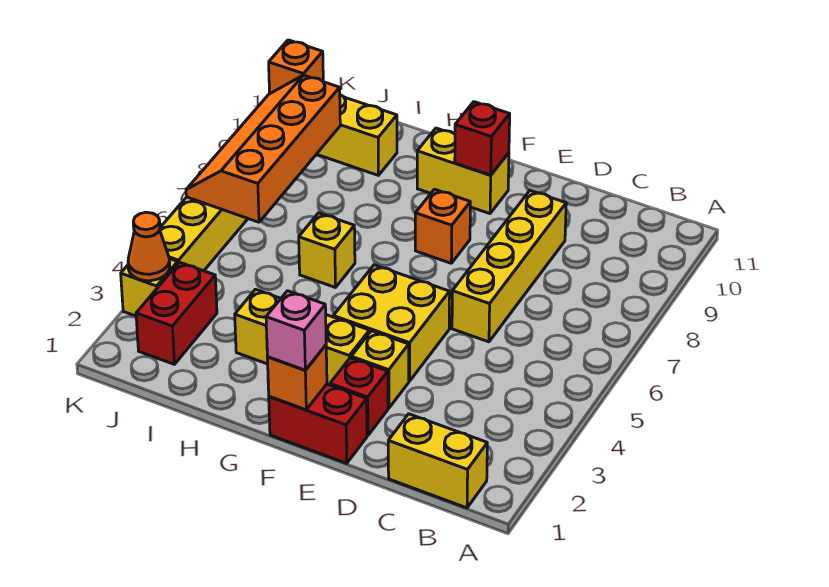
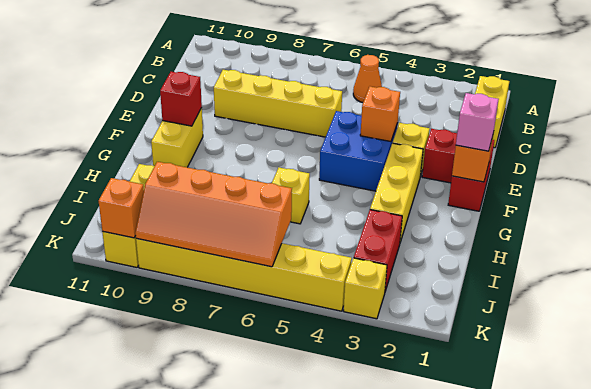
yellow brick E4:F5 level 1 -> blue brick E4:F5 level 1
orange brick F8 level 1 -> orange brick E4 level 2
red brick J2:J3 level 1 -> red brick I3:J3 level 1
orange cone K3 level 2 -> orange cone B5 level 1

